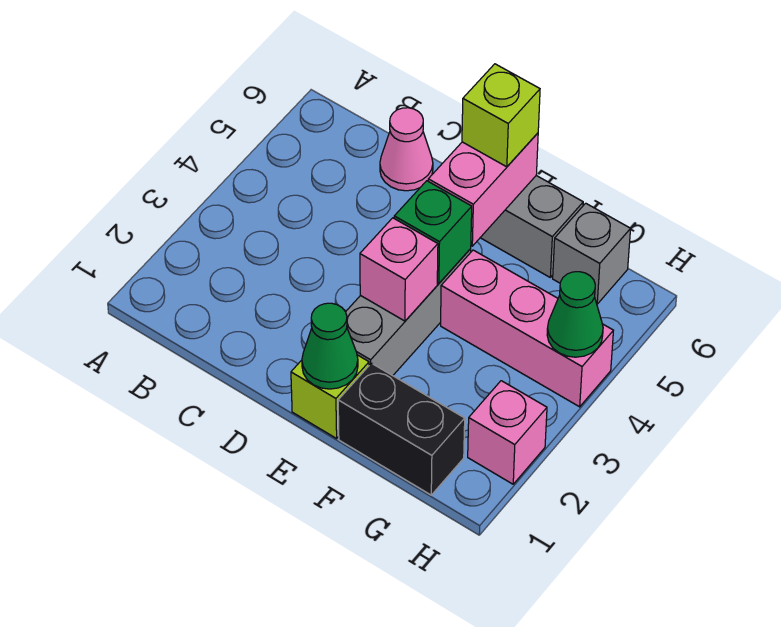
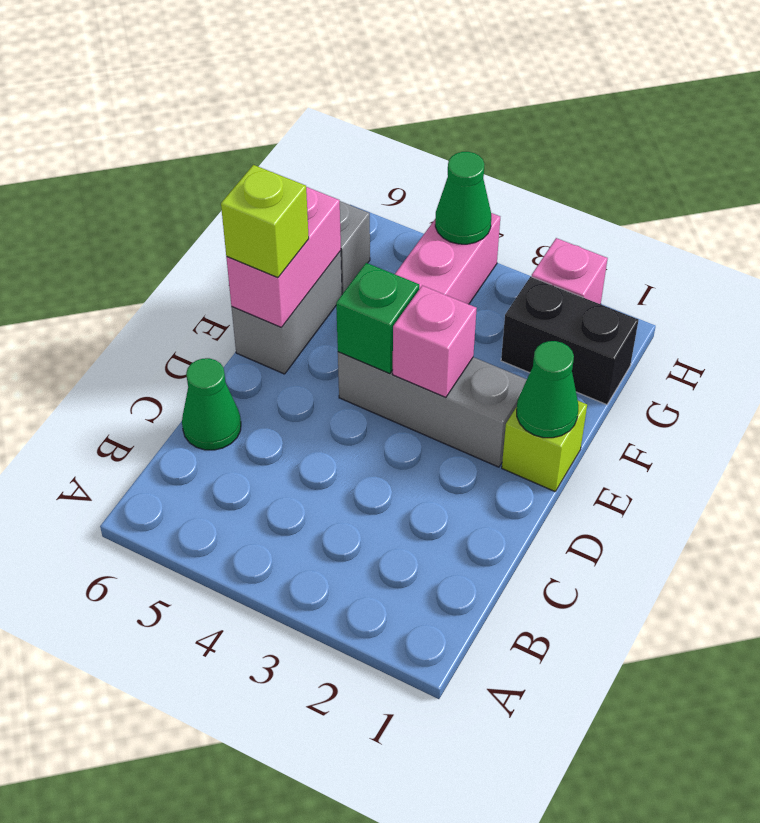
pink cone C6 level 1 -> green cone C6 level 1
pink brick E5:E6 level 2 -> pink brick E6:F6 level 2
black brick F1:G1 level 1 -> black brick G1:G2 level 1

